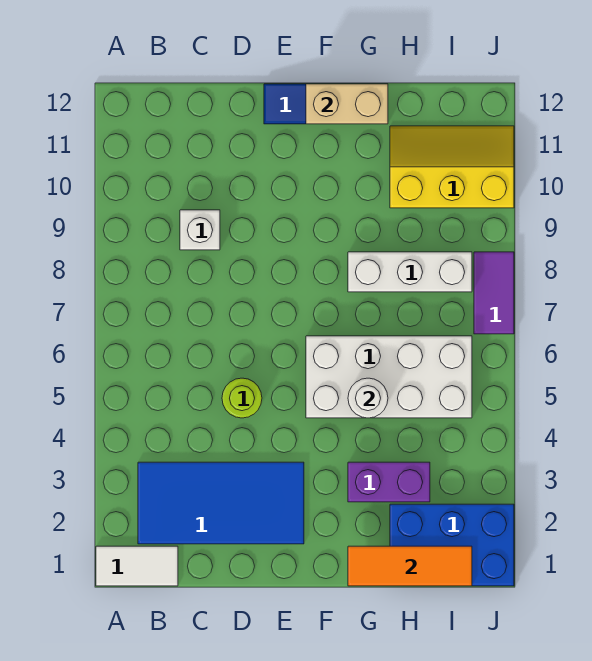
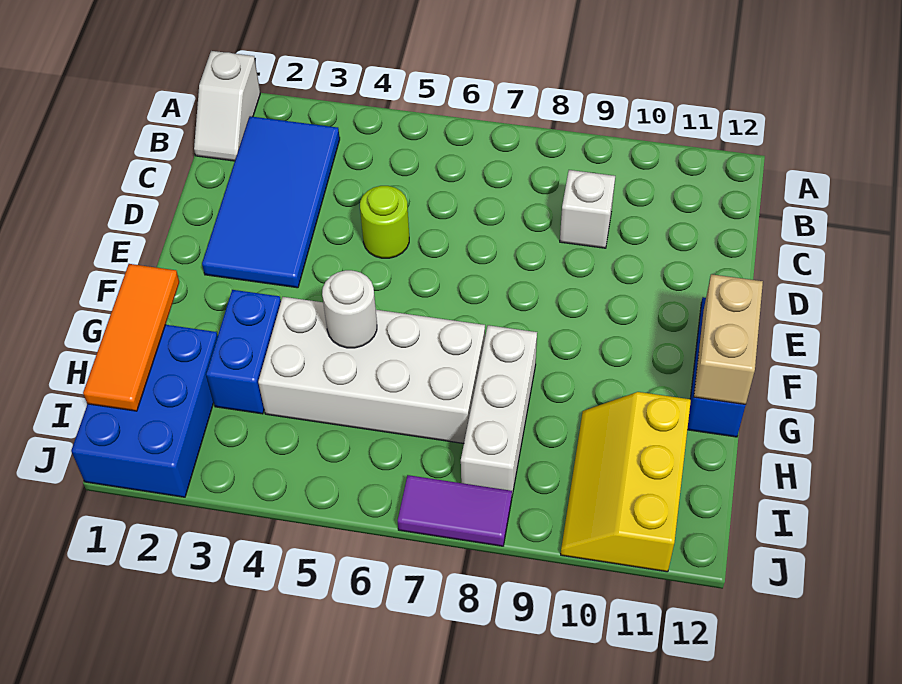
white tile A1:B1 level 1 -> white slope A1:B1 level 1 top A
white brick F5:I6 level 1 -> white brick G4:H7 level 1
purple brick G3:H3 level 1 -> blue brick G3:H3 level 1
yellow slope H10:J11 level 1 top 10 -> yellow slope H10:J11 level 1 top 11

